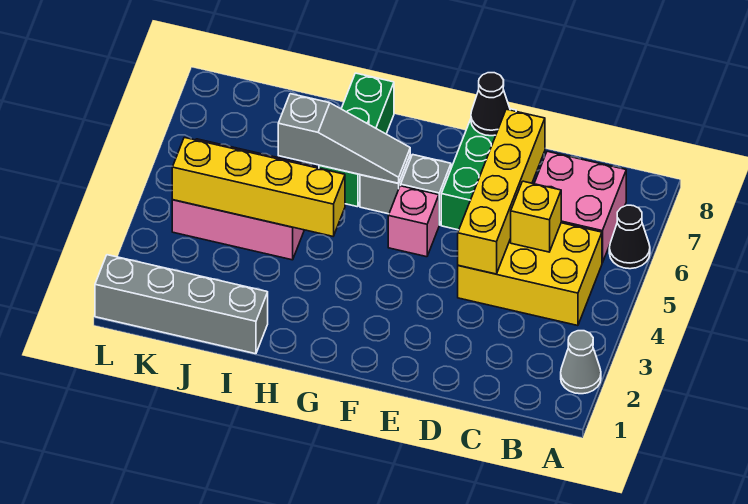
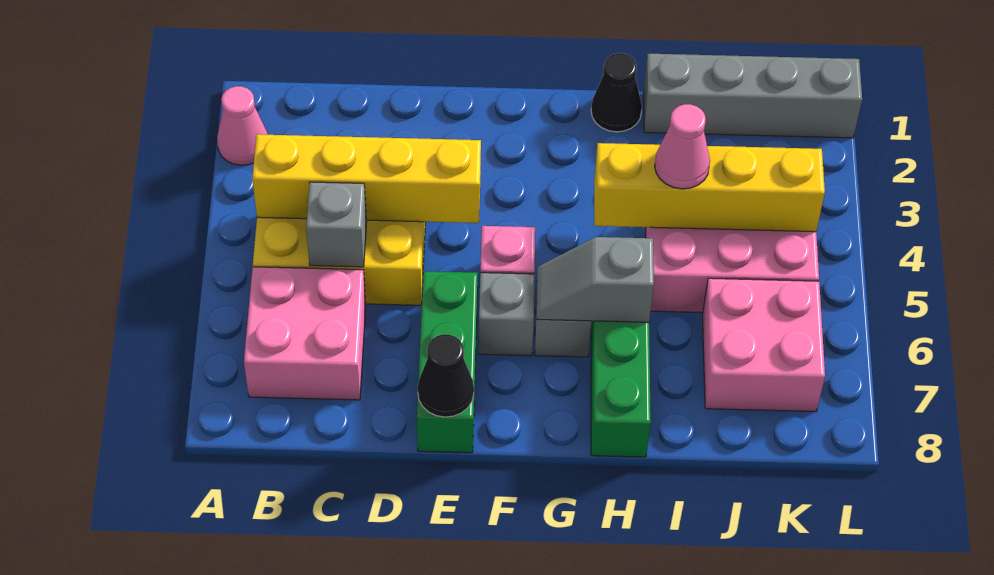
grey cone A2 level 1 -> pink cone A2 level 1
black cone A6 level 1 -> black cone H1 level 1
yellow brick C5 level 2 -> grey brick C5 level 2
yellow brick D4:D7 level 2 -> yellow brick B4:E4 level 2
grey slope G6:I6 level 2 top I -> grey slope G6:H6 level 2 top H
none -> pink cone I4 level 3
none -> pink brick J6:K7 level 1

